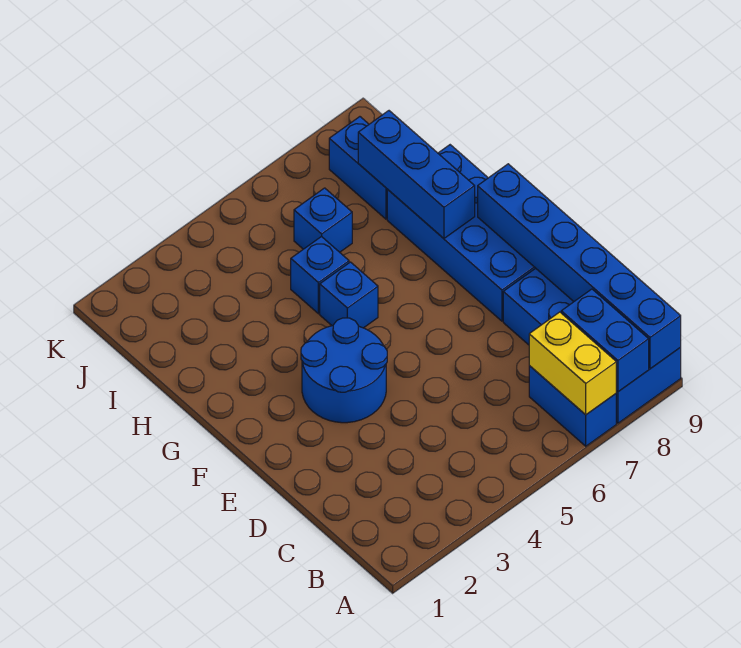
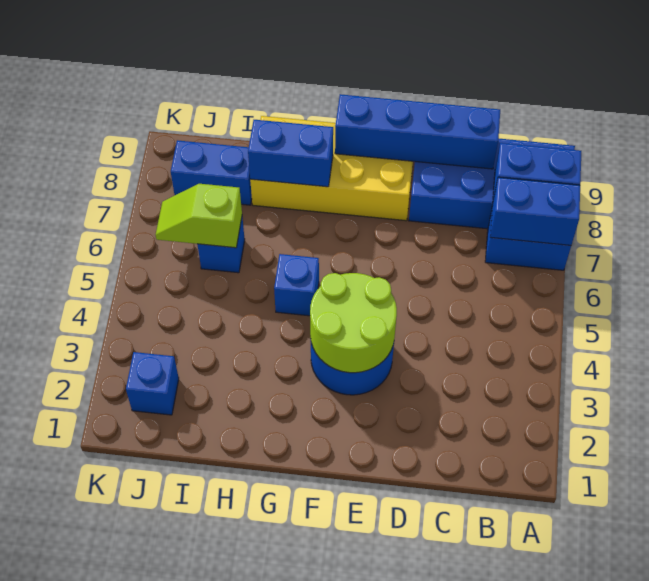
yellow brick A7:B7 level 2 -> blue brick A7:B7 level 2
blue brick A9:F9 level 2 -> blue brick C9:F9 level 2
none -> lime round brick E3:F4 level 2
blue brick E8:H9 level 1 -> yellow brick E8:H9 level 1
blue brick G8:I8 level 2 -> blue brick G8:H8 level 2
blue brick H5 level 1 -> blue brick J2 level 1
none -> lime slope I6:J6 level 2 top I

